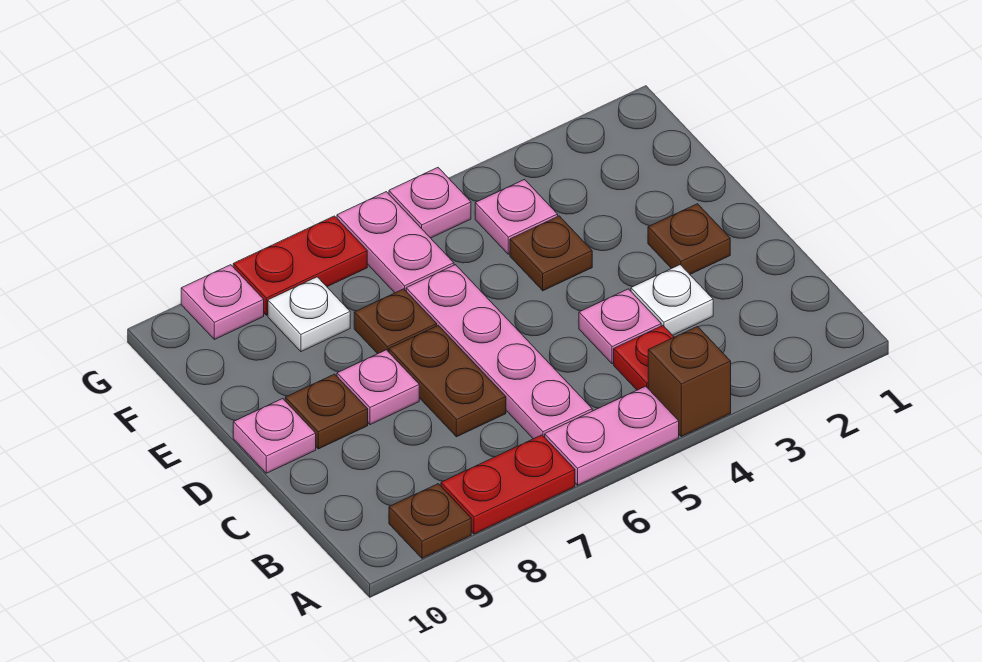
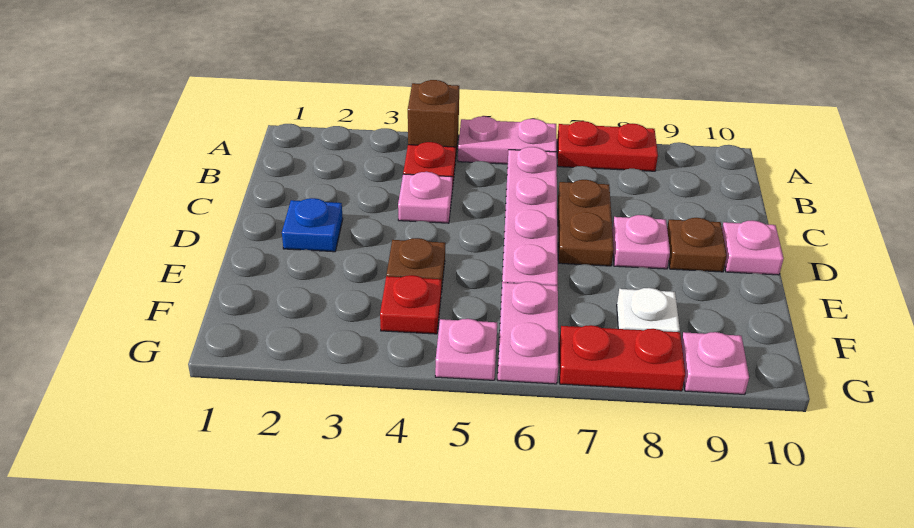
brown plate A9 level 1 -> none
white plate C3 level 1 -> none
brown plate D2 level 1 -> blue plate D2 level 1
brown plate E7 level 1 -> none
pink plate F4 level 1 -> red plate F4 level 1

